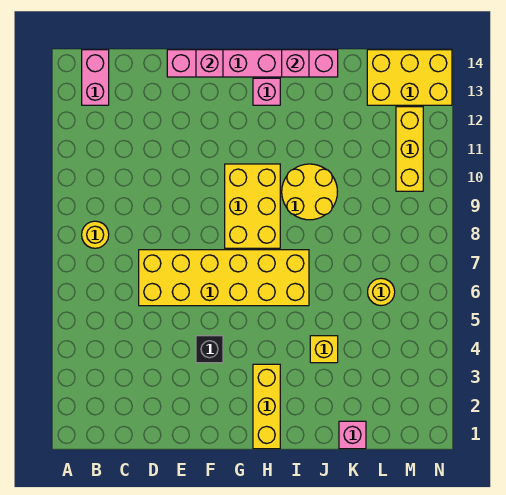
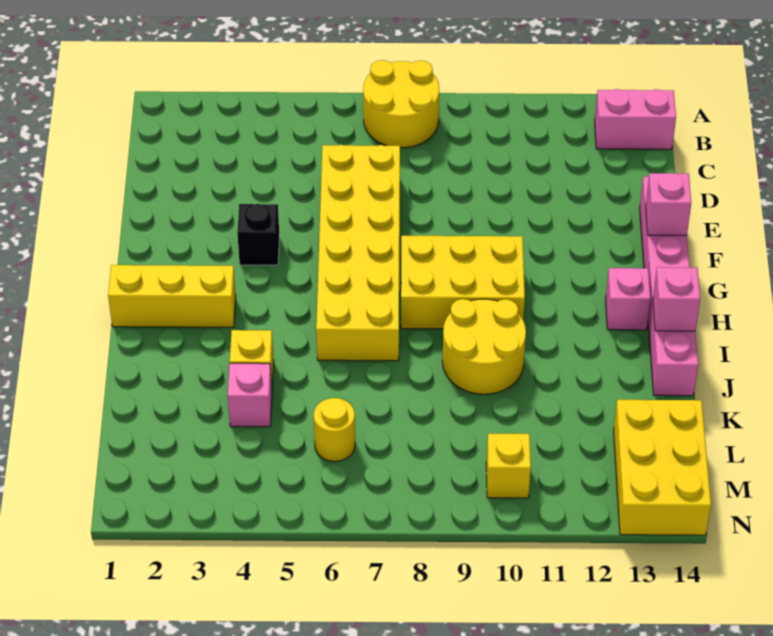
yellow round brick B8 level 1 -> yellow round brick A7:B8 level 1
pink brick K1 level 1 -> pink brick K4 level 1
yellow brick M10:M12 level 1 -> yellow brick M10 level 1

